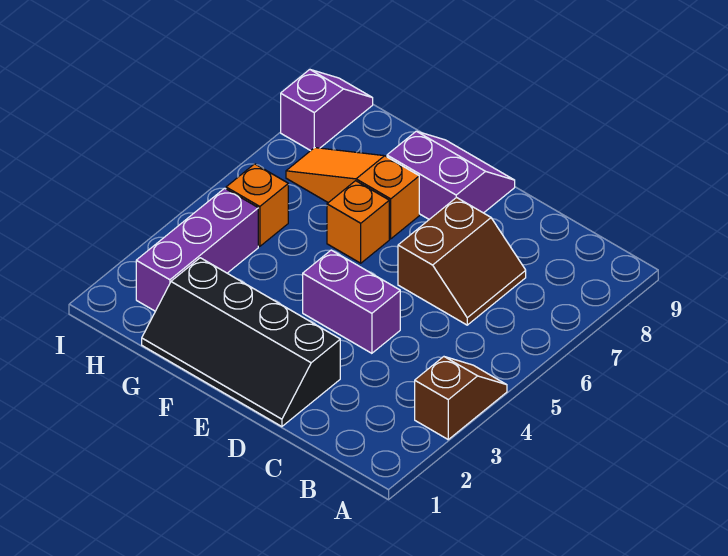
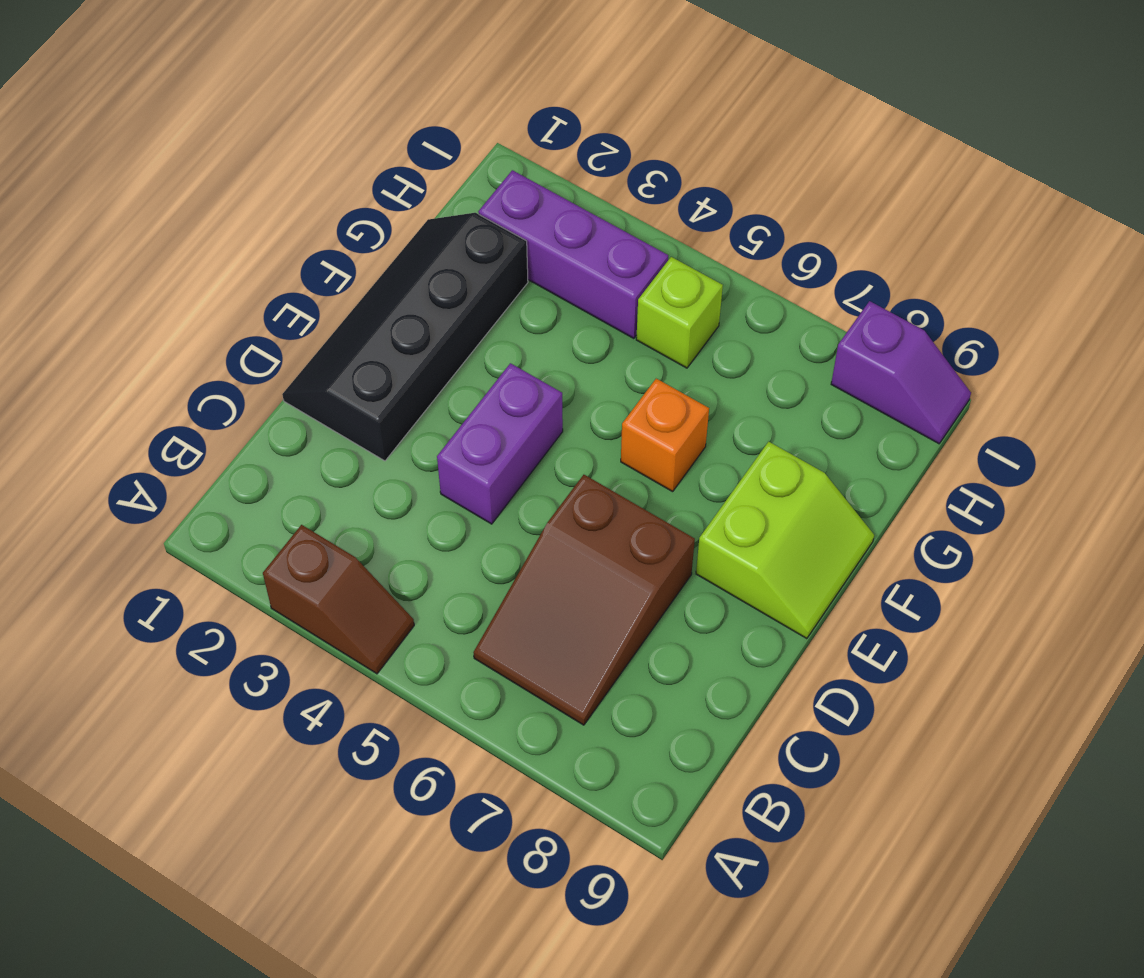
brown slope C6:D7 level 1 top D -> brown slope B6:D7 level 1 top D
purple slope E8:F9 level 1 top 8 -> lime slope E8:F9 level 1 top 8
orange slope F7:H7 level 1 top F -> none
orange brick H5 level 1 -> lime brick H5 level 1

